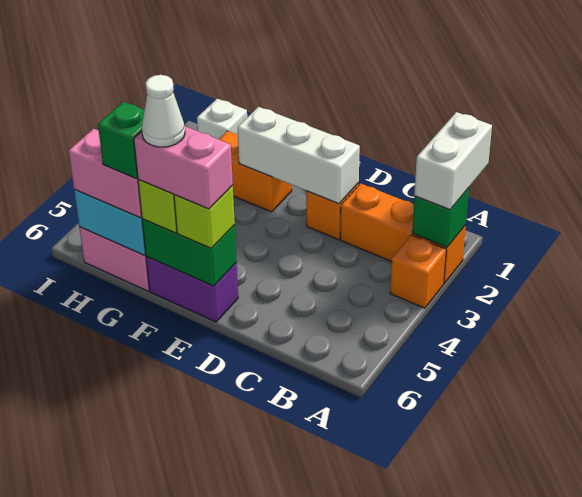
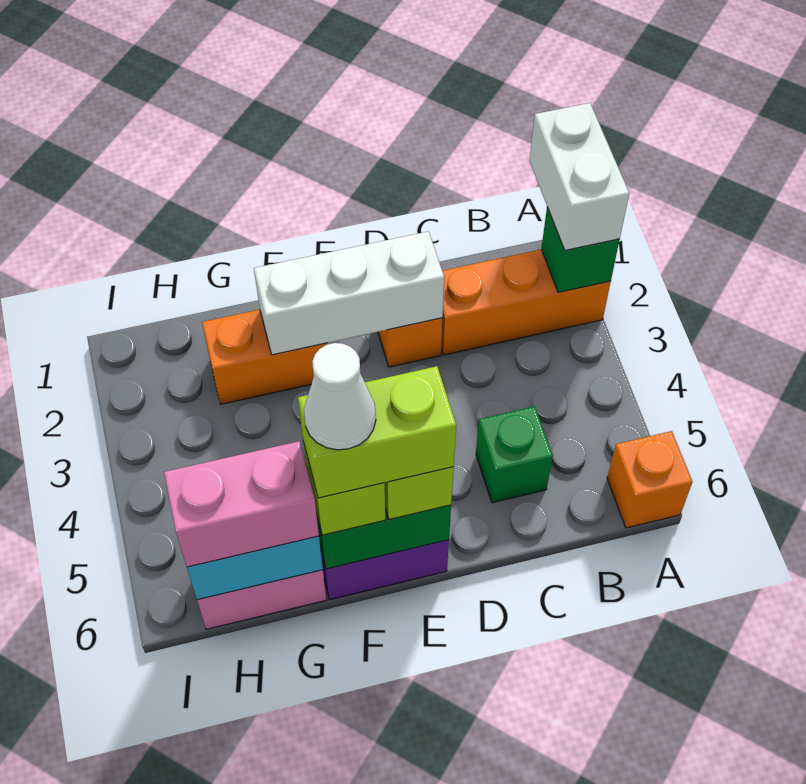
orange brick A3 level 1 -> orange brick A6 level 1
pink brick E6:F6 level 4 -> lime brick E6:F6 level 4
green brick G6 level 4 -> green brick C5 level 1
white brick H1 level 1 -> none

